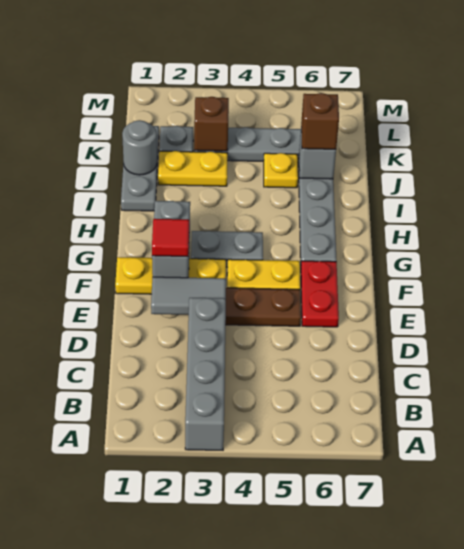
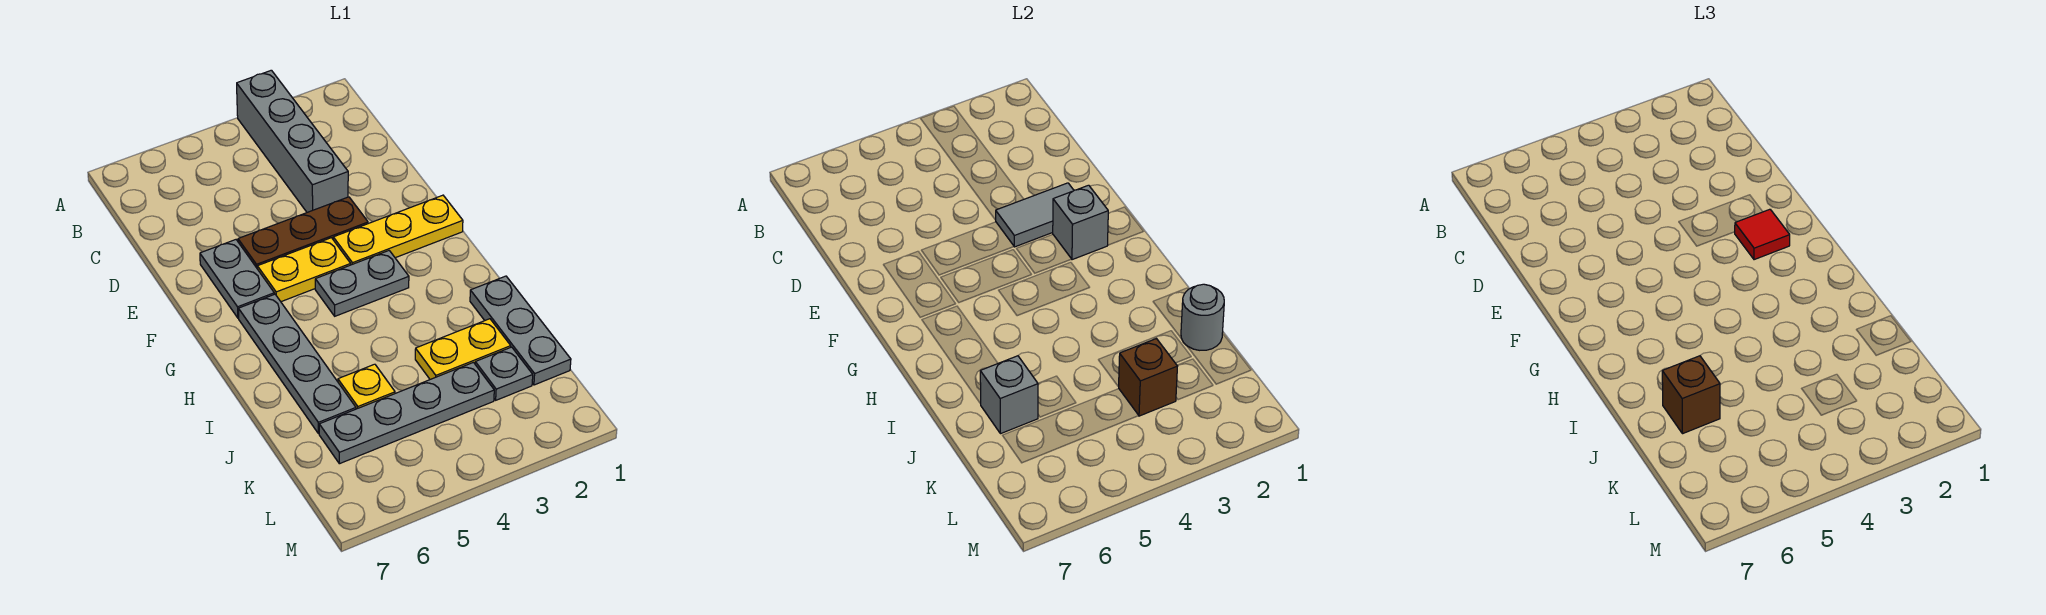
red plate E6:F6 level 1 -> grey plate E6:F6 level 1
grey brick F2:G2 level 2 -> grey brick F2 level 2

